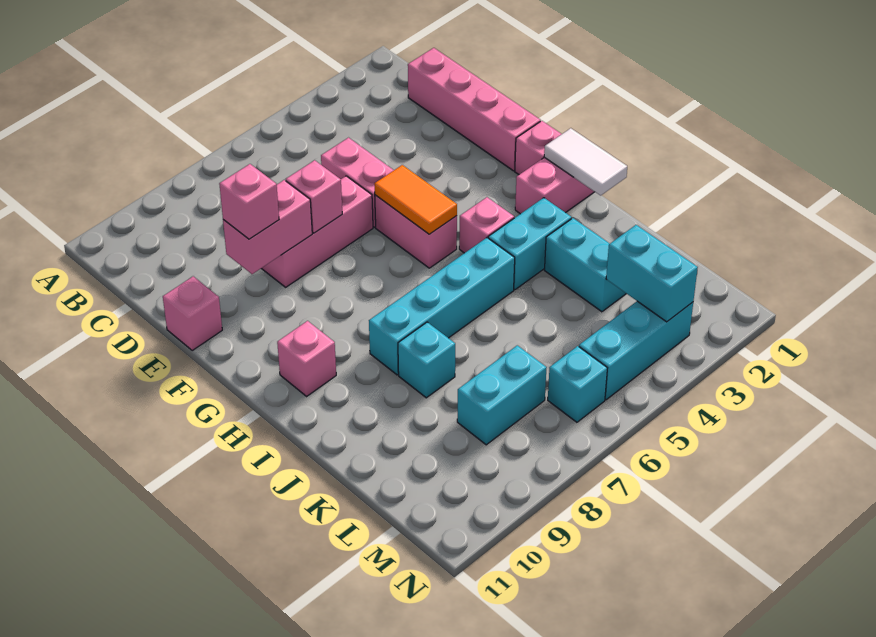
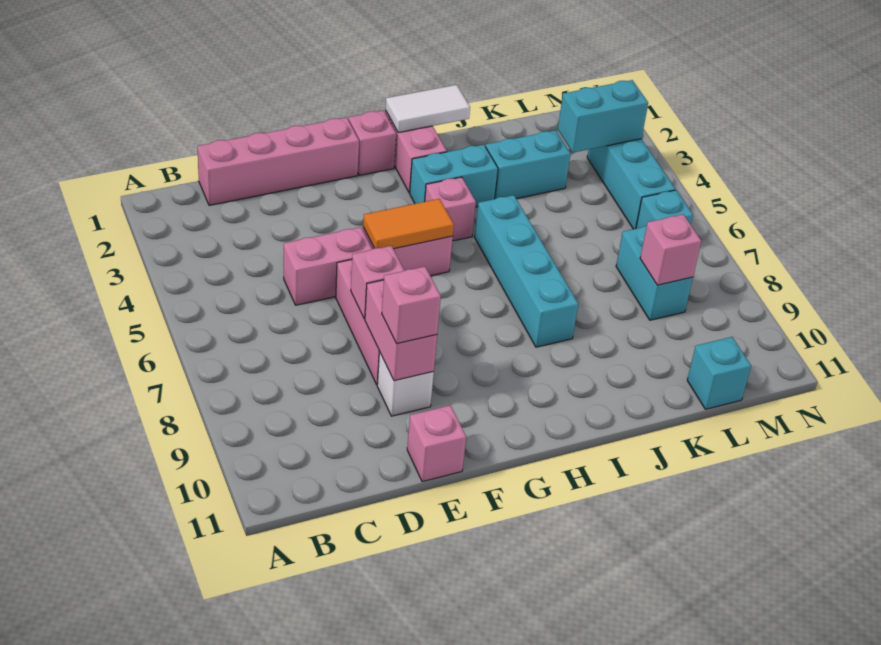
none -> white brick E9 level 1
pink brick H10 level 1 -> pink brick L8 level 2
cyan brick I3:I4 level 1 -> cyan brick H3:I3 level 1
cyan brick J8 level 1 -> cyan brick L11 level 1

